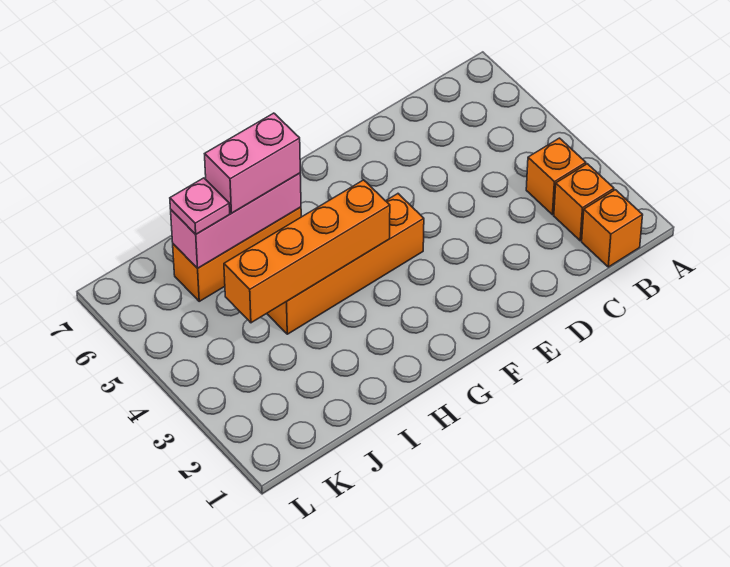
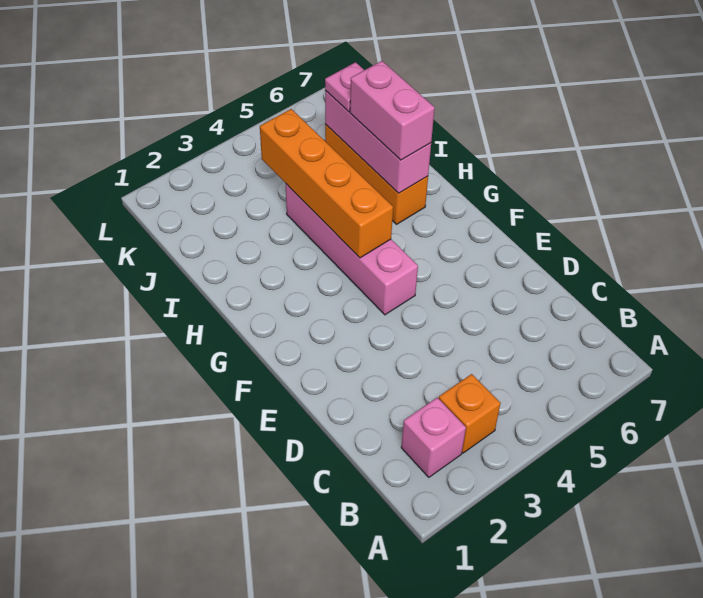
orange brick B1 level 1 -> none
orange brick B2 level 1 -> pink brick B2 level 1
orange brick F4:I4 level 1 -> pink brick F4:I4 level 1

